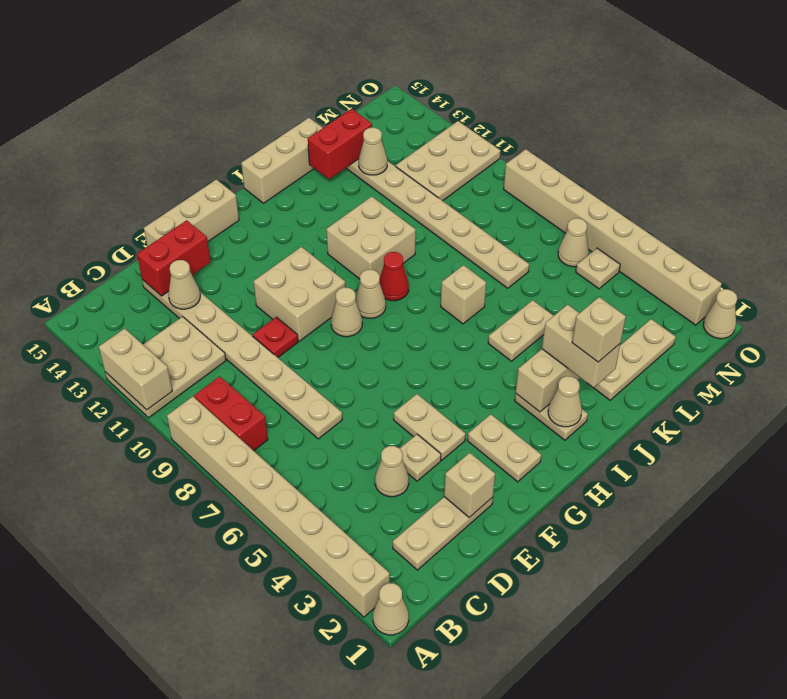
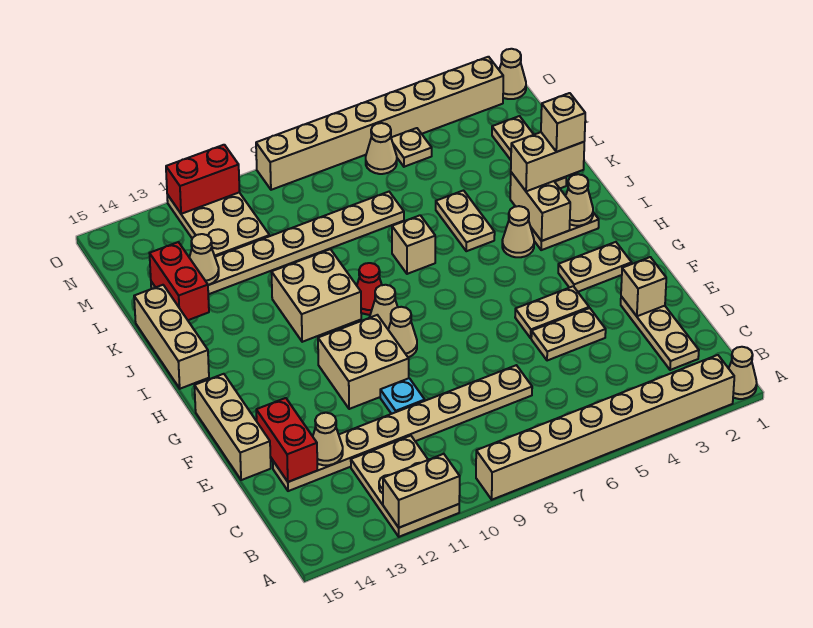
red brick B8:B9 level 1 -> red brick O11:O12 level 2
tan cone D4 level 1 -> tan cone I4 level 1
tan plate E4 level 1 -> tan plate E4:E5 level 1
red plate E10 level 1 -> cyan plate E10 level 1

